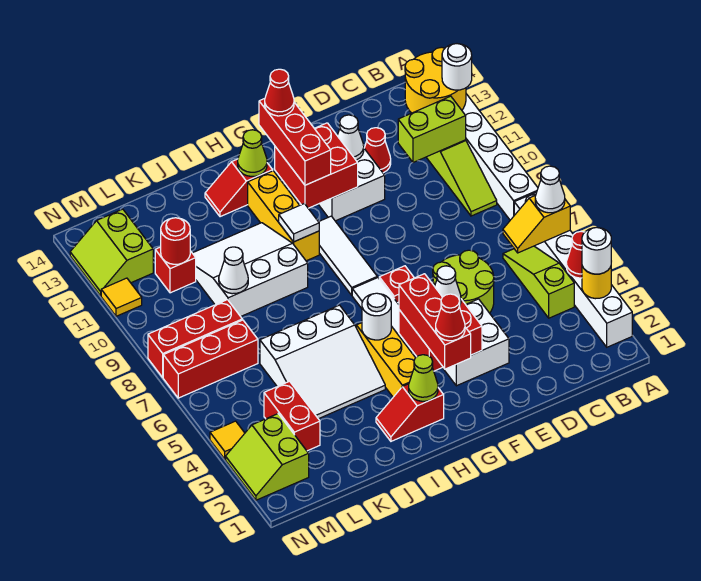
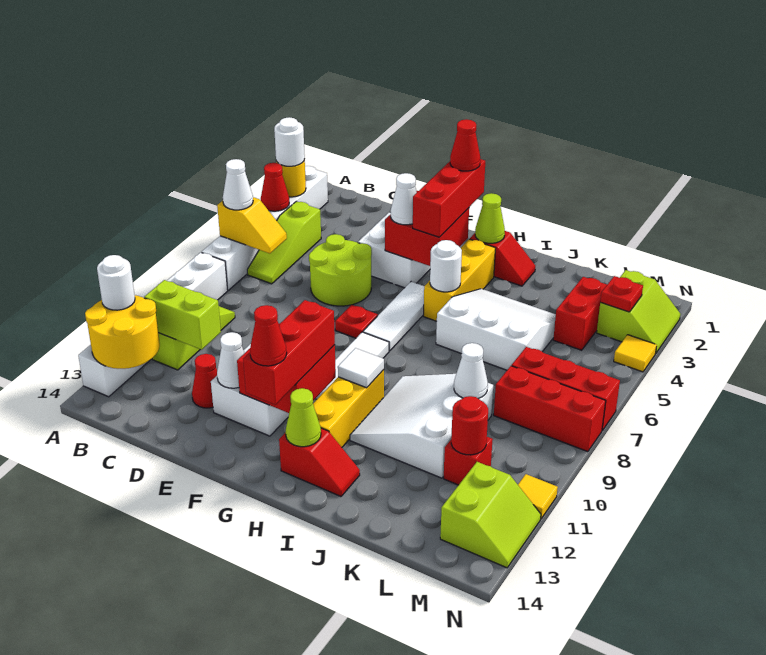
white slope I9:K11 level 1 top 9 -> white slope I9:K11 level 1 top K
none -> red plate M3 level 2

